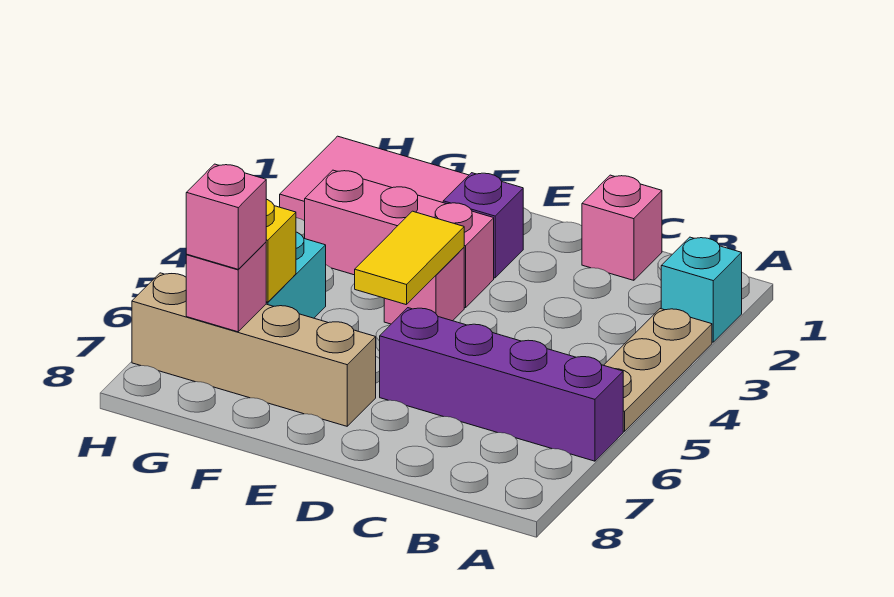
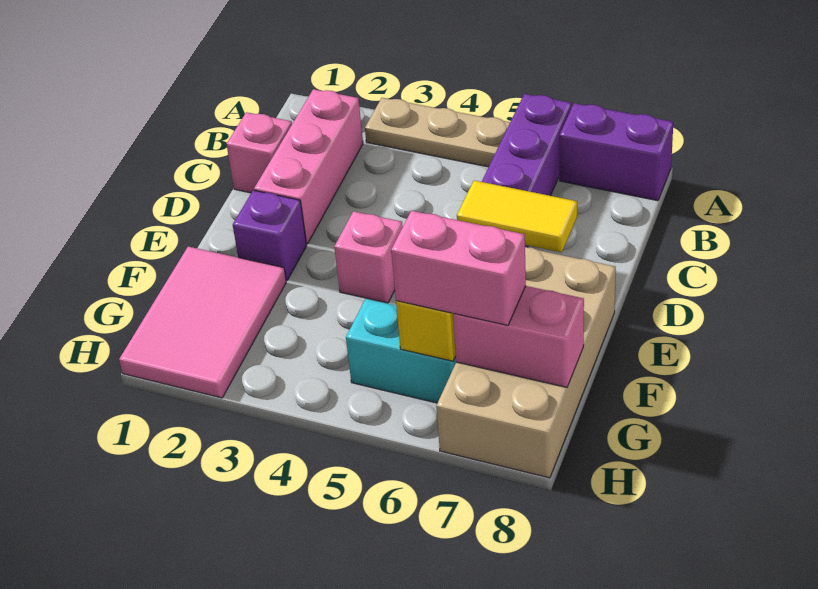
cyan brick A2 level 1 -> none
none -> purple brick A7:A8 level 1
pink brick E3:G3 level 1 -> pink brick B2:D2 level 1
yellow tile E4:E5 level 2 -> yellow tile D6:D7 level 2
tan brick E7:H7 level 1 -> tan brick E7:H8 level 1
pink brick G7 level 2 -> pink brick G7:G8 level 2
pink brick G7 level 3 -> pink brick G6:G7 level 3

